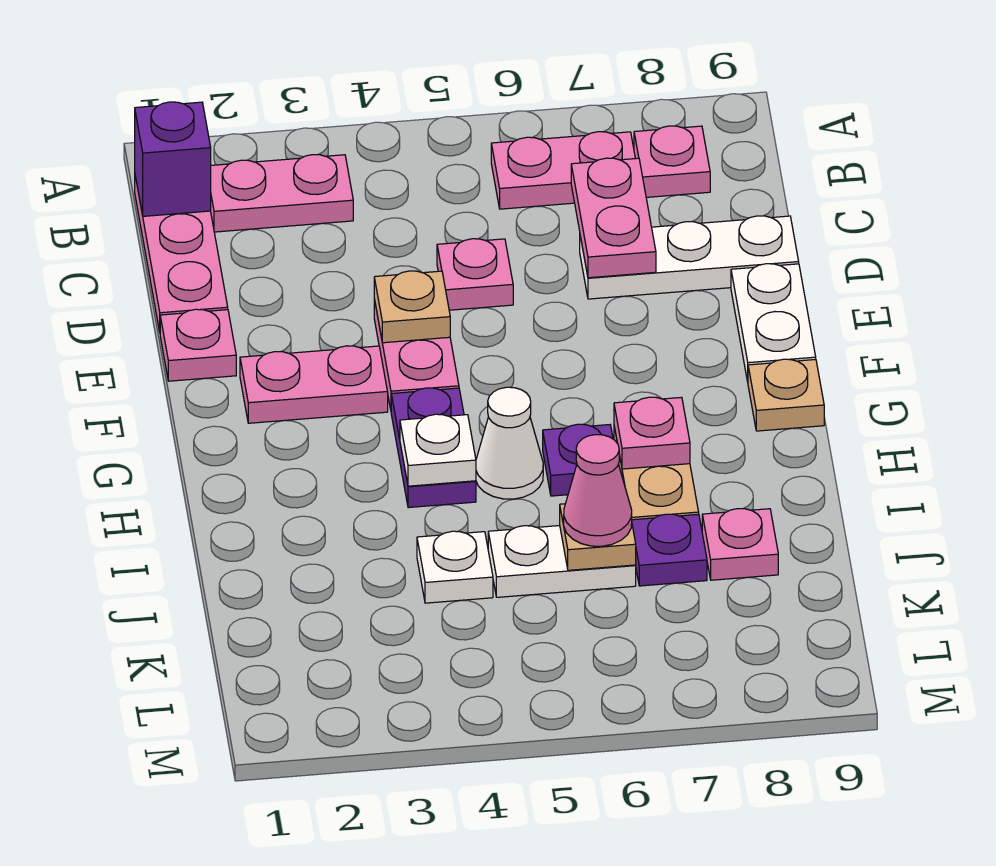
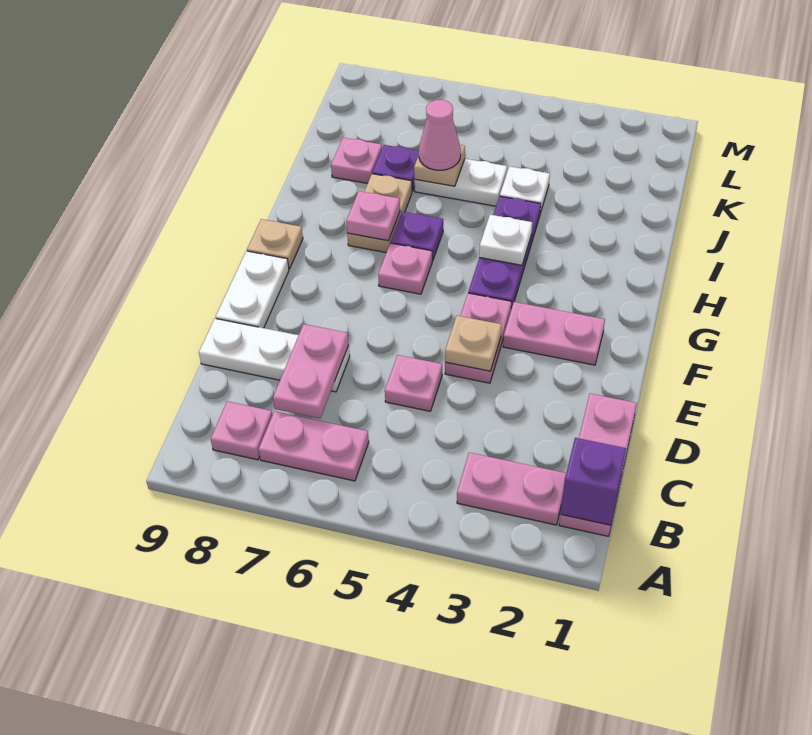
pink plate E1 level 1 -> pink plate G6 level 1
purple plate G4:H4 level 1 -> purple plate G4:I4 level 1
white cone H5 level 1 -> none

